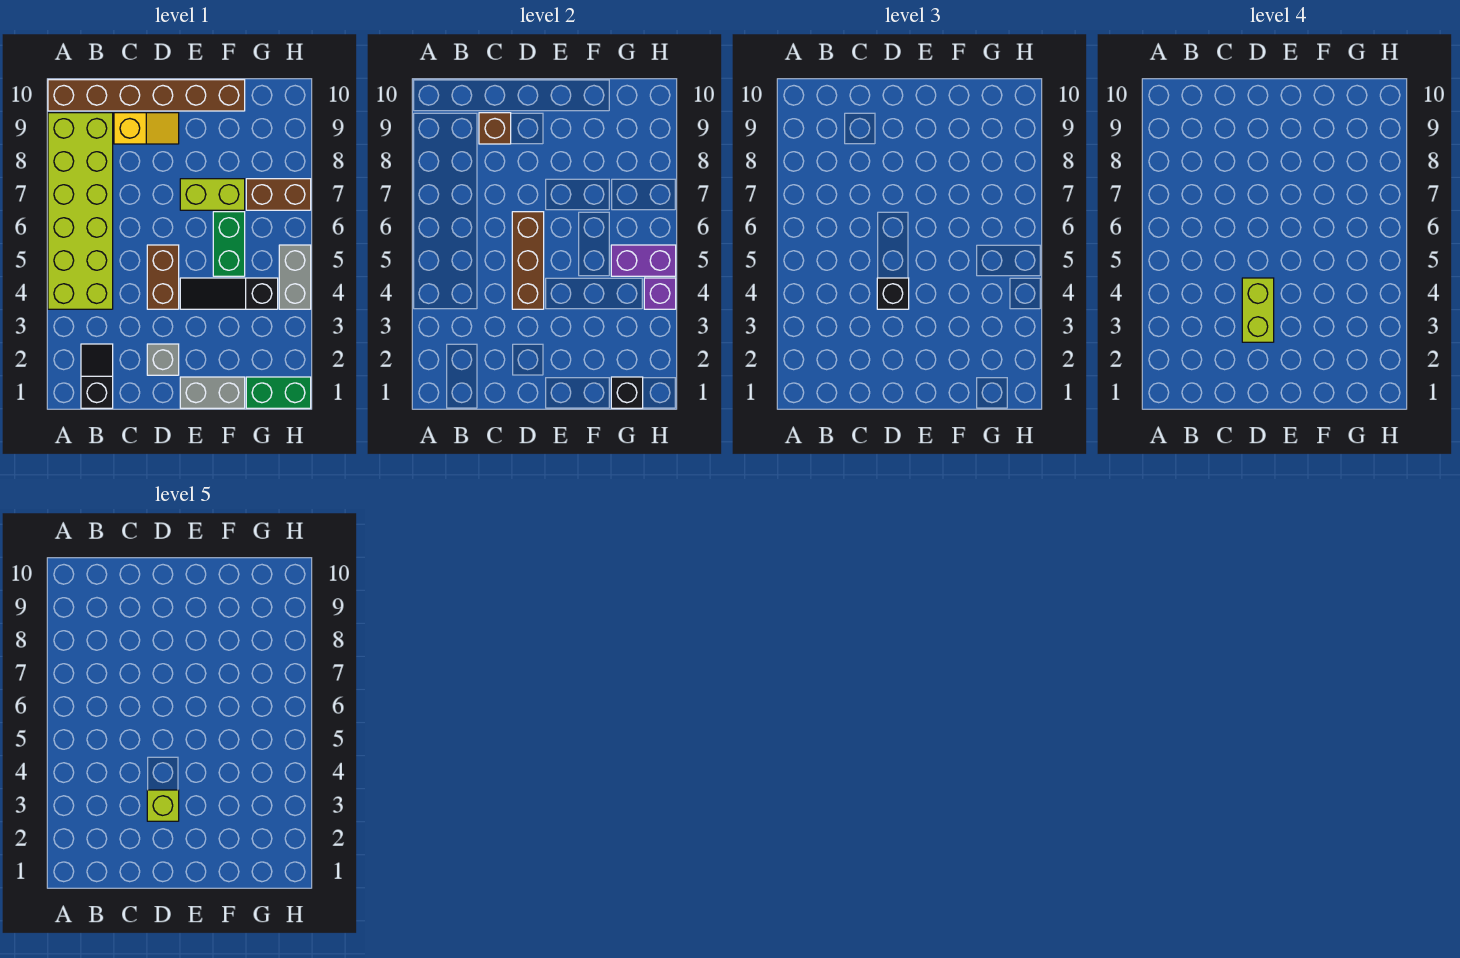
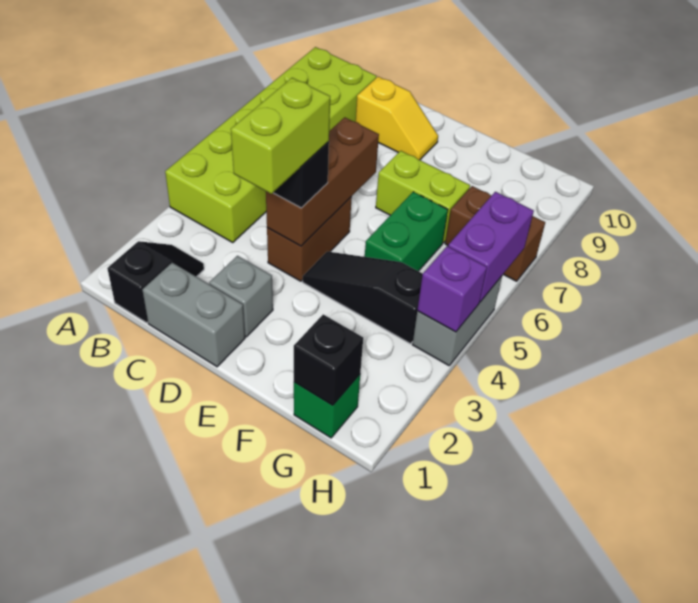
brown brick A10:F10 level 1 -> none
brown brick C9 level 2 -> none
lime brick D3 level 5 -> none
grey brick E1:F1 level 1 -> grey brick C1:D1 level 1
green brick G1:H1 level 1 -> green brick G1 level 1
purple brick G5:H5 level 2 -> purple brick H5:H6 level 2

